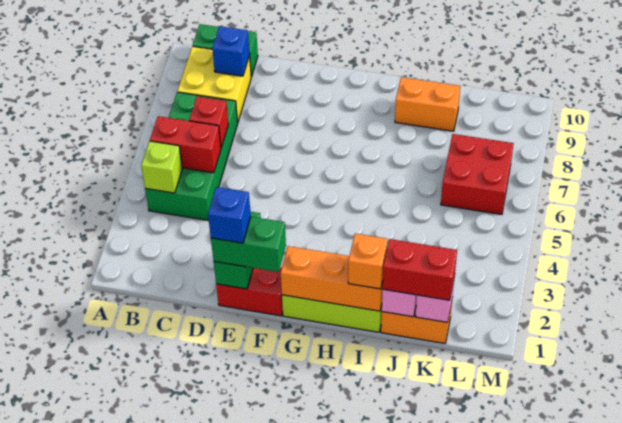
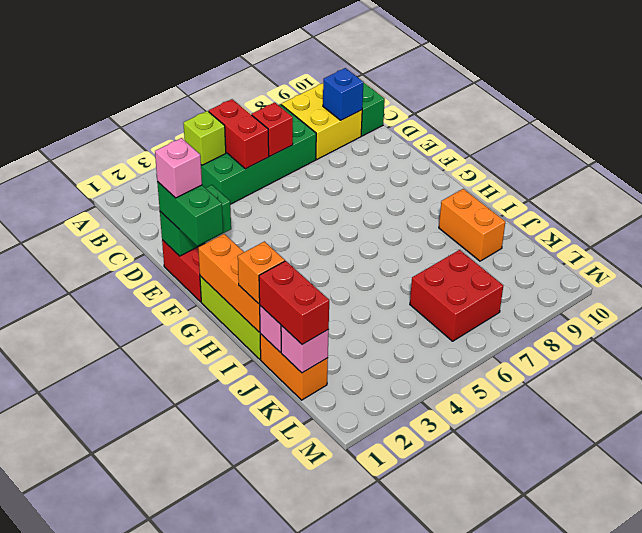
blue brick E1 level 4 -> pink brick E1 level 4

